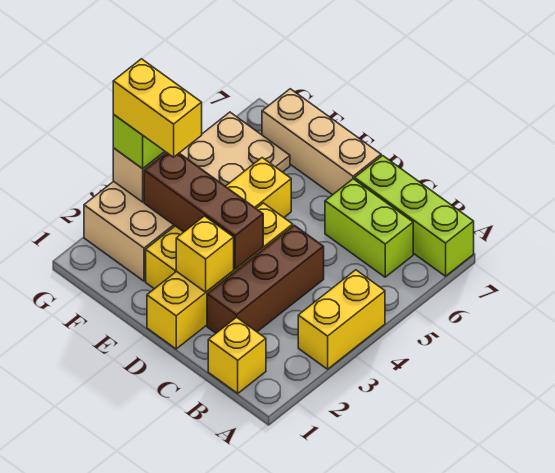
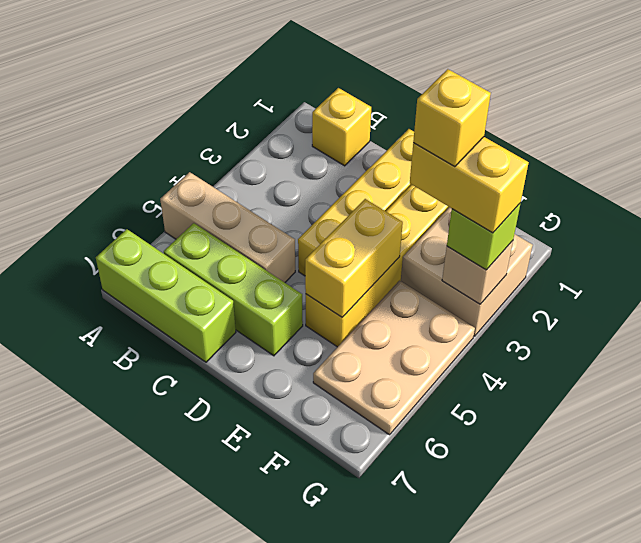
yellow brick A3:A4 level 1 -> yellow brick E4:E5 level 2
lime brick B6:C6 level 1 -> lime brick B6:D6 level 1
brown brick C2:C4 level 1 -> none
yellow brick D2 level 2 -> yellow brick F3 level 5
brown brick D3:F3 level 2 -> none
tan brick D7:F7 level 1 -> tan brick A5:C5 level 1

